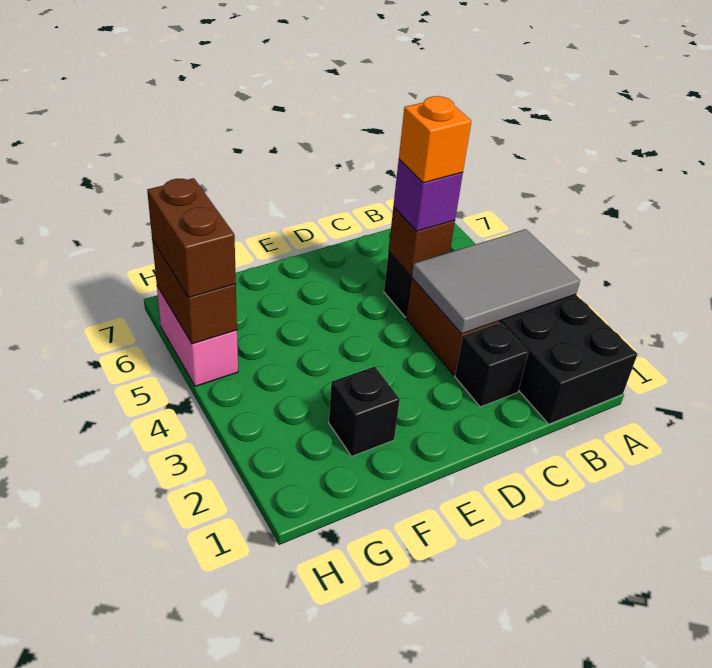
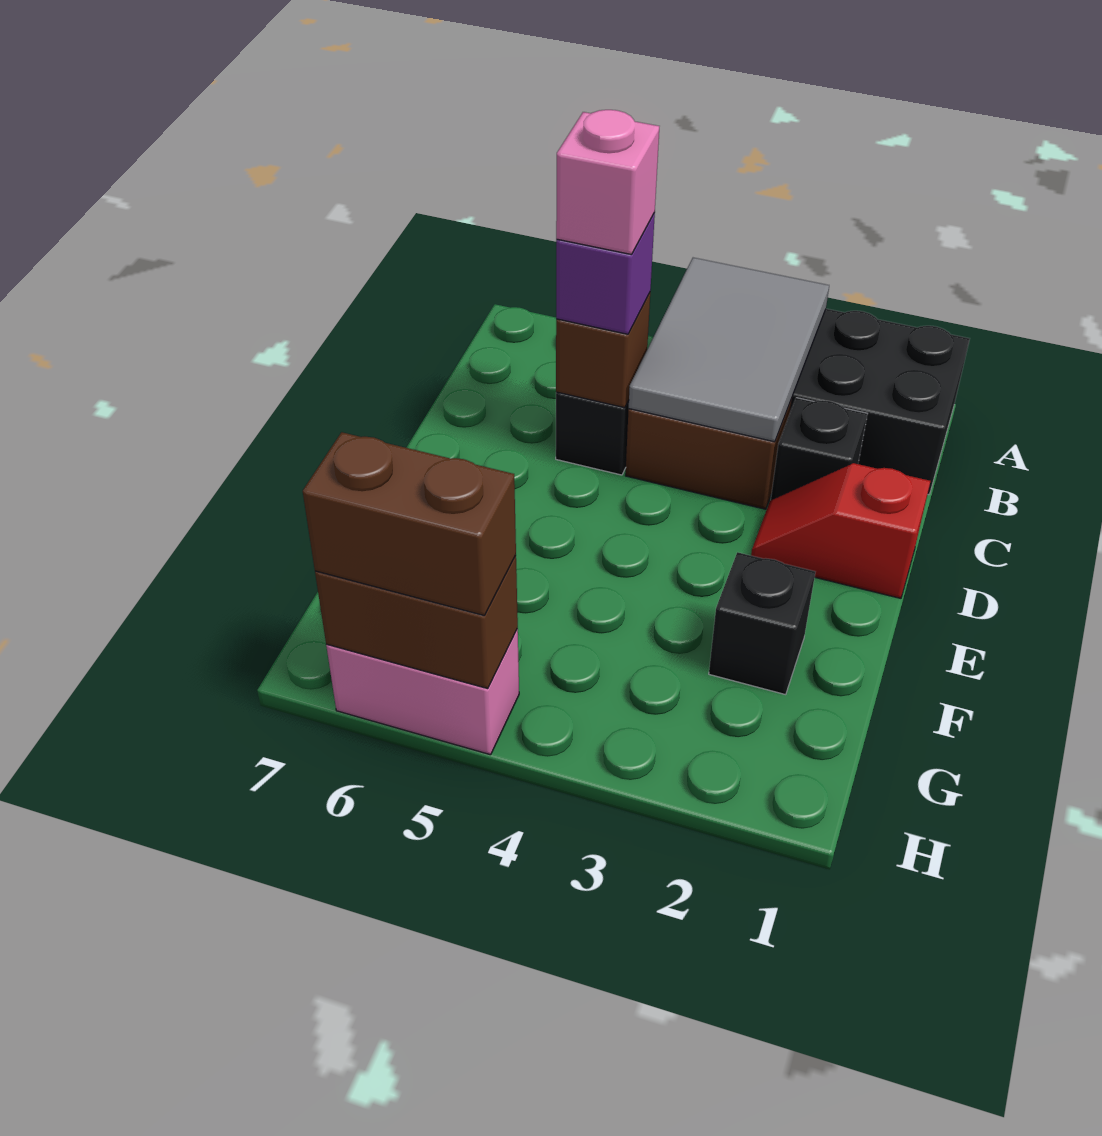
orange brick C5 level 4 -> pink brick C5 level 4
none -> red slope D1:D2 level 1 top 1

